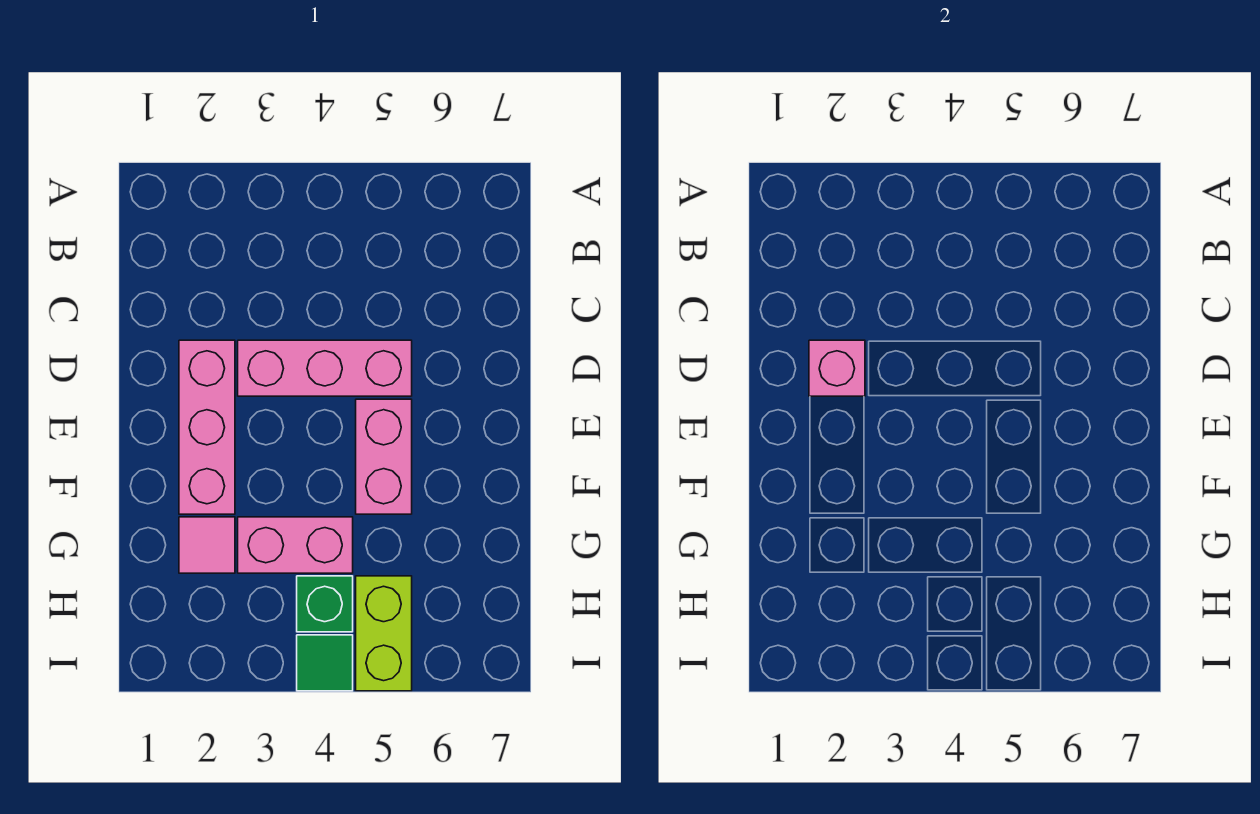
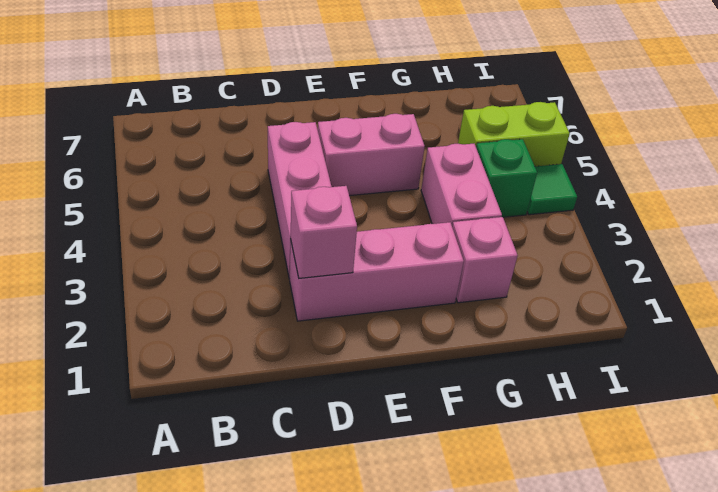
pink tile G2 level 1 -> pink brick G2 level 1

